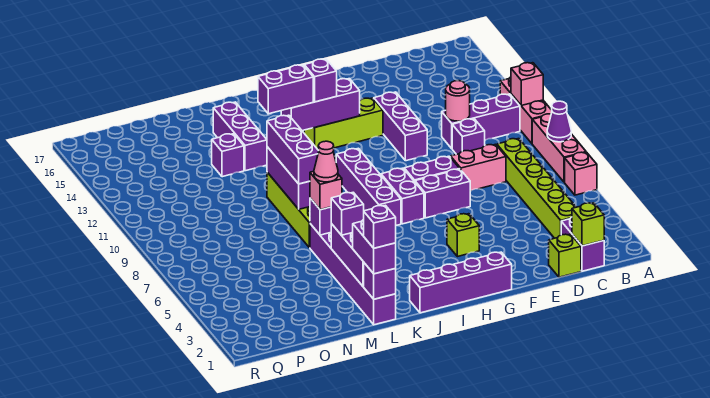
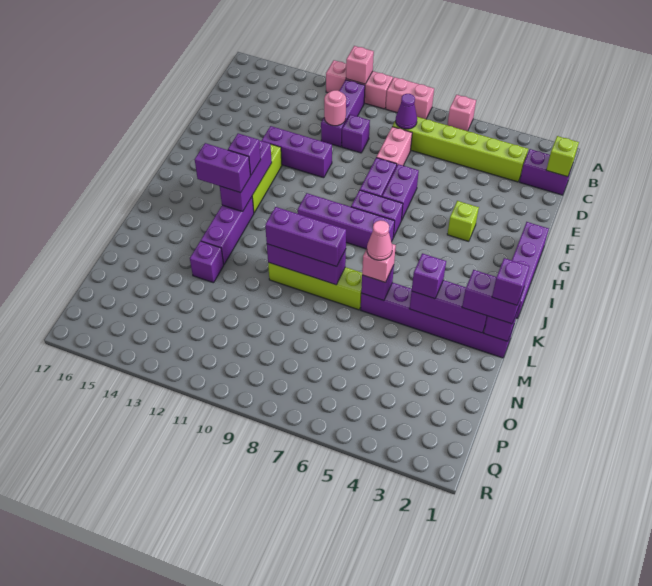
pink brick A7:A9 level 1 -> pink brick A8:A9 level 1
purple cone A8 level 2 -> purple cone C8 level 2
lime brick D1 level 1 -> none
purple brick J13:K13 level 3 -> purple brick J13:J14 level 3
purple brick L13:L15 level 1 -> purple brick J13:L13 level 1

